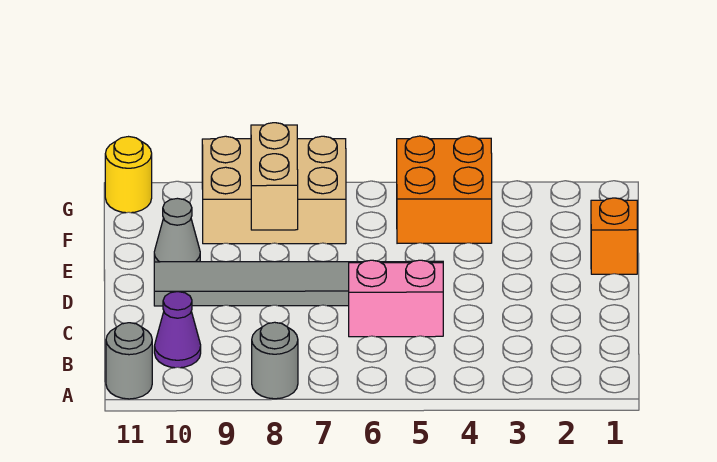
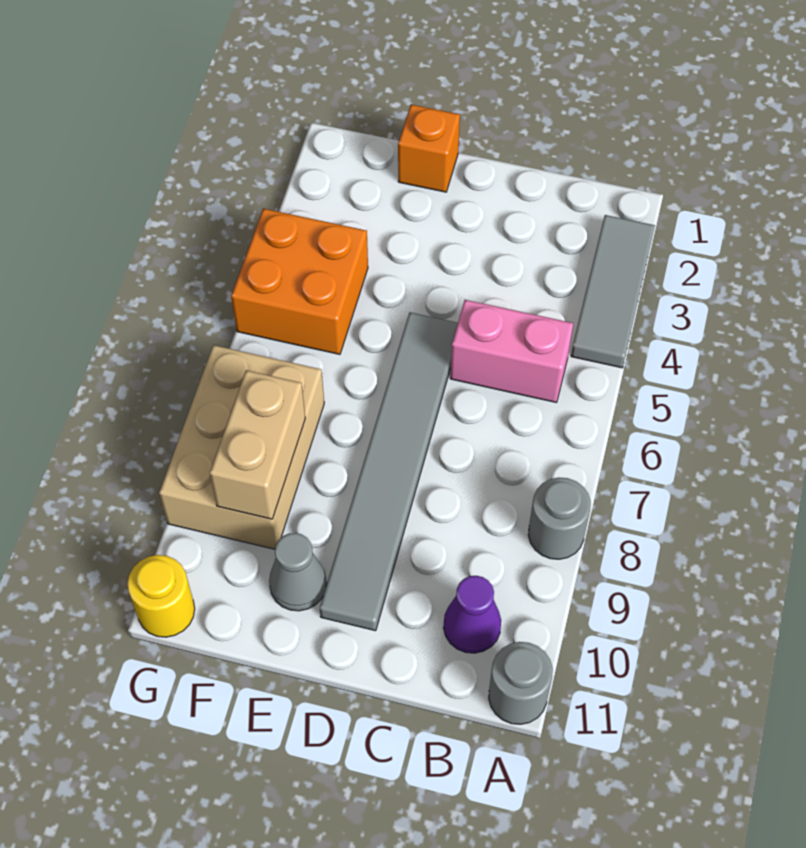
none -> grey tile A2:A4 level 1
pink brick C5:C6 level 1 -> pink brick B5:C5 level 1
tan brick E8:F8 level 2 -> tan brick F8:F9 level 2

